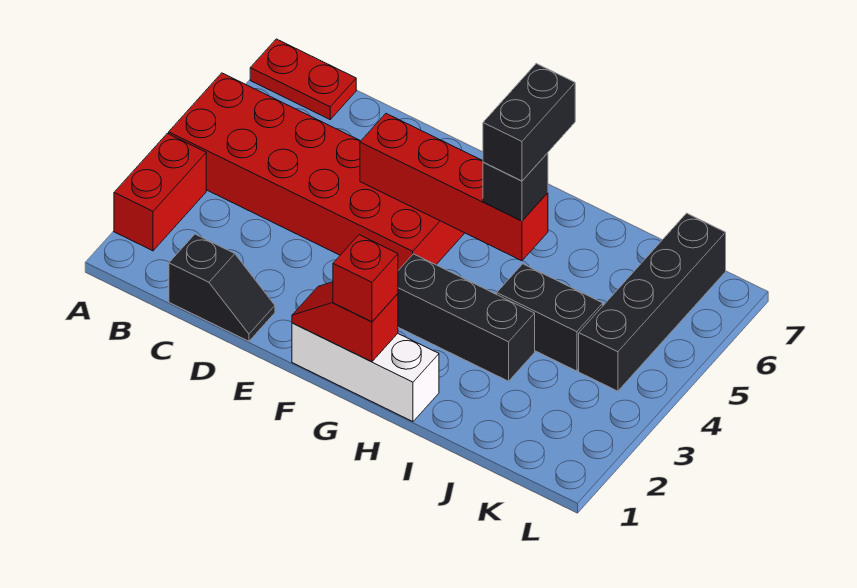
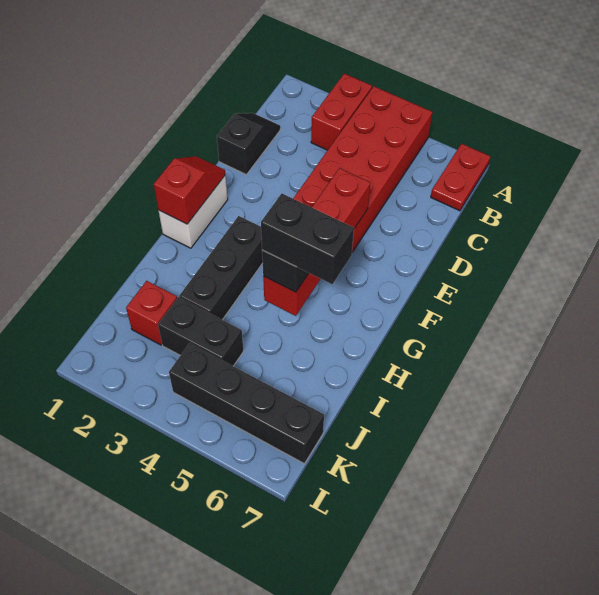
red brick A2:A3 level 1 -> red brick A3:B3 level 1
black slope C1:D1 level 1 top C -> black slope C1:D1 level 1 top D
white brick F1:H1 level 1 -> white brick F1:G1 level 1
red brick G1 level 3 -> red brick J2 level 1
black brick I4:J4 level 1 -> black brick J3:J4 level 1

